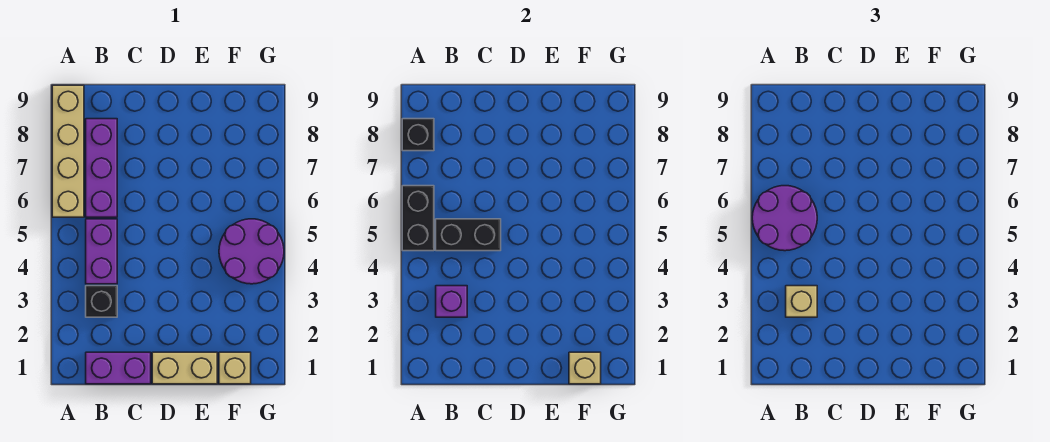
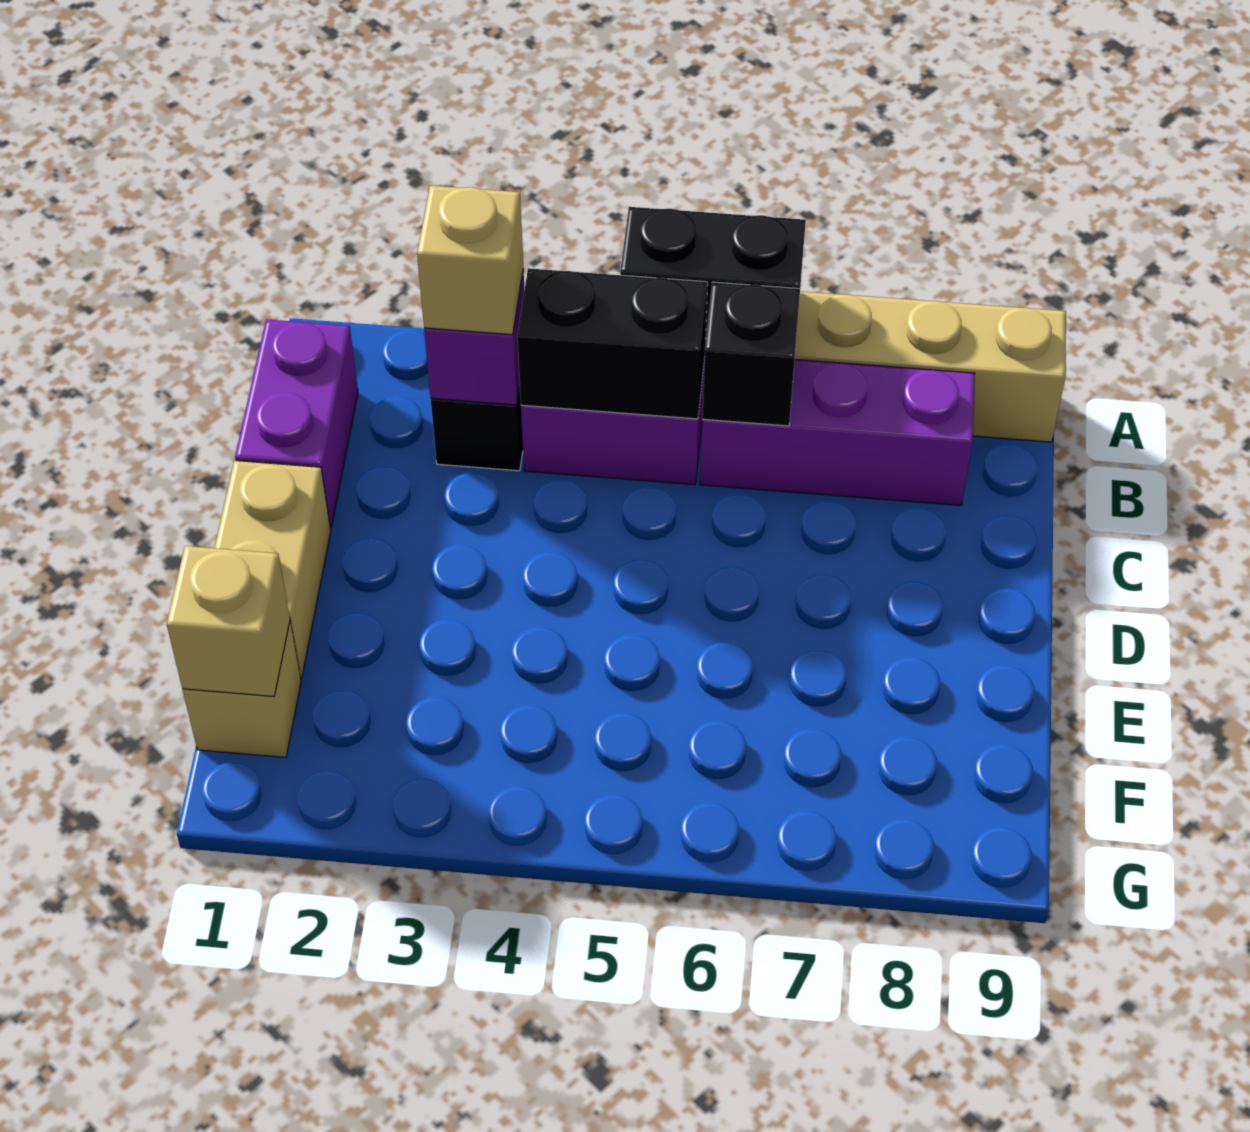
purple round brick A5:B6 level 3 -> none
black brick A8 level 2 -> black brick B6 level 2
black brick B5:C5 level 2 -> black brick B4:B5 level 2
purple round brick F4:G5 level 1 -> none

